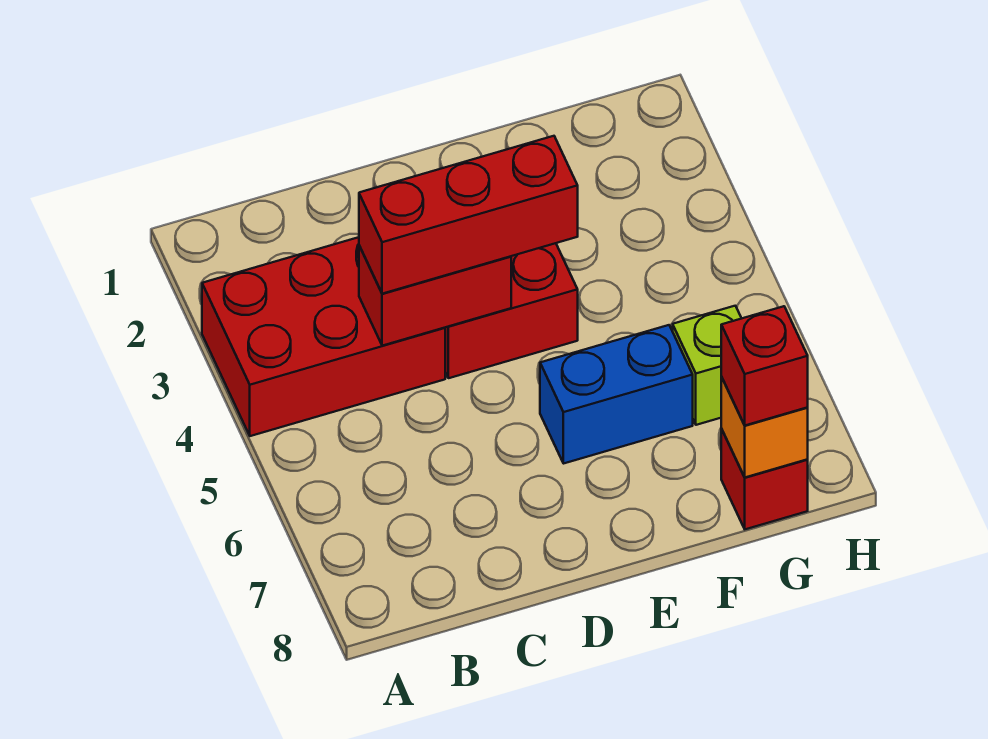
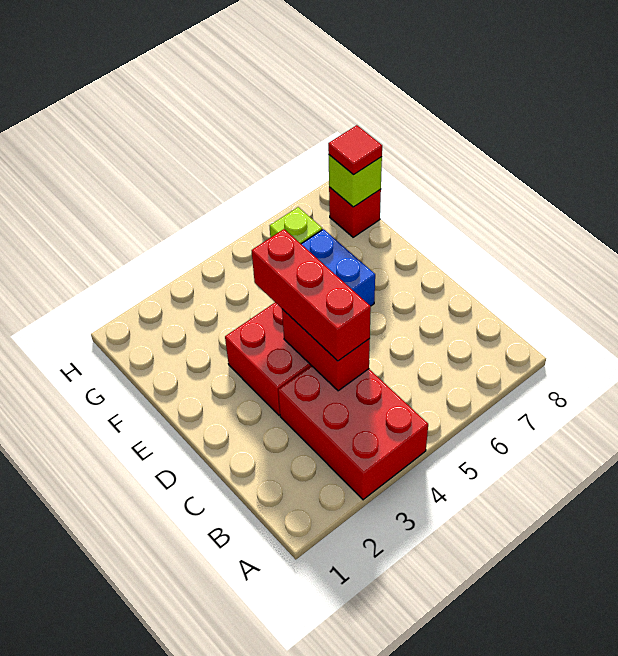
orange brick G8 level 2 -> lime brick G8 level 2
red brick G8 level 3 -> red tile G8 level 3

